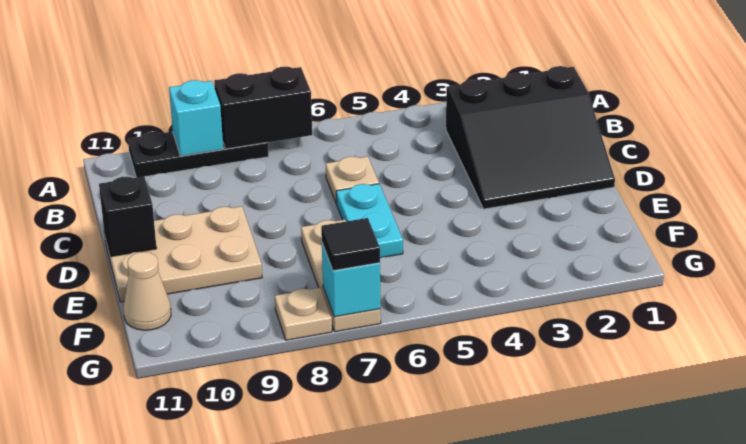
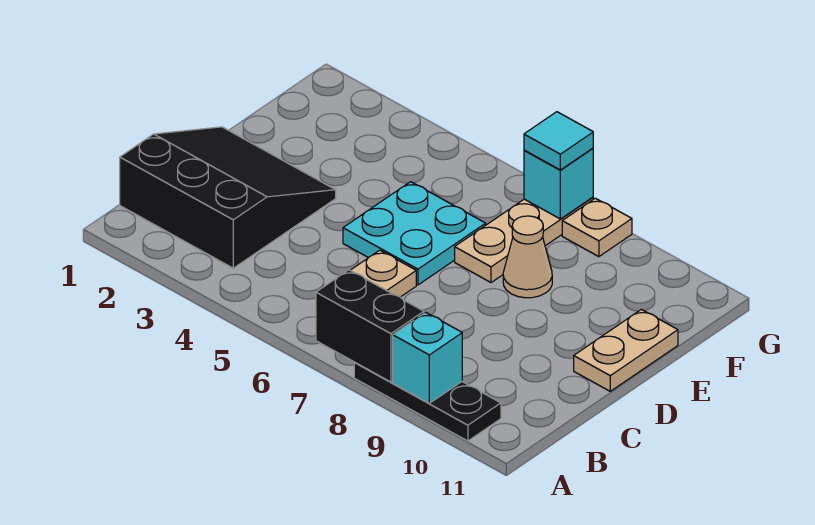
cyan plate D6:E6 level 1 -> cyan plate D5:E6 level 1
tan plate D9:E11 level 1 -> tan plate D11:E11 level 1
black brick D11 level 2 -> none
tan cone F11 level 1 -> tan cone E8 level 1
black tile G7 level 3 -> cyan tile G7 level 3

